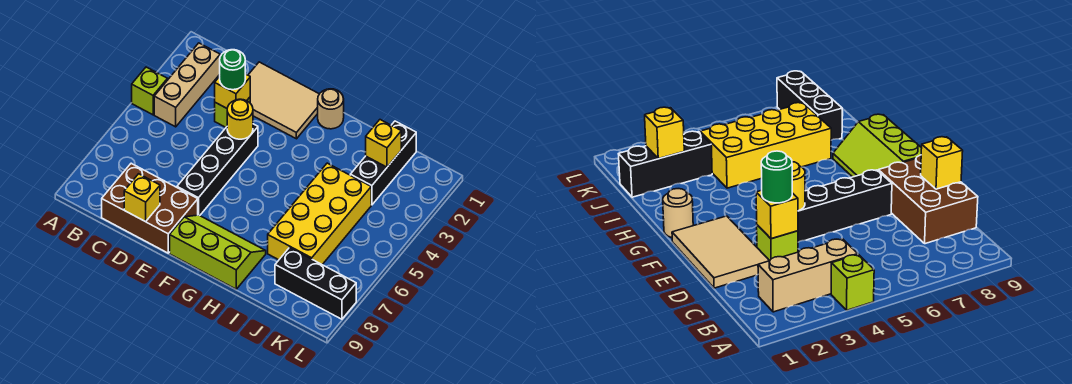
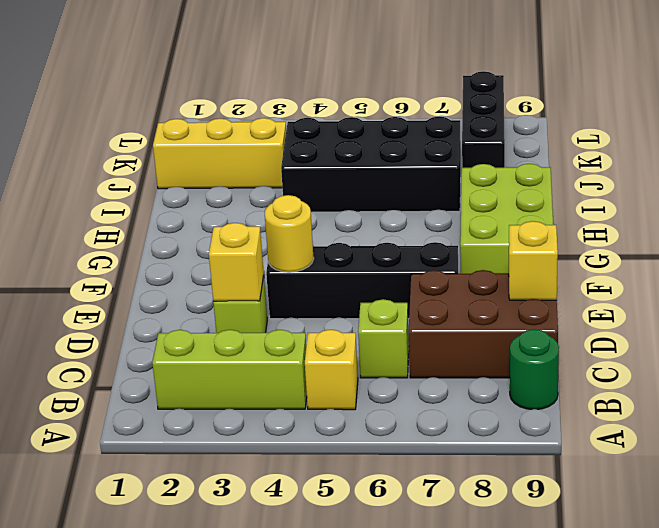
lime brick A4 level 1 -> lime brick C6 level 1
tan brick B2:B4 level 1 -> lime brick B2:B4 level 1
brown brick C8:E9 level 1 -> brown brick C7:D9 level 1
tan tile D1:F2 level 1 -> none
green round brick D3 level 3 -> green round brick B9 level 1
lime slope F8:H9 level 1 top 9 -> lime brick F8:H9 level 1
tan round brick G1 level 1 -> none
yellow brick I4:J7 level 1 -> black brick I4:J7 level 1
black brick J1:J3 level 1 -> yellow brick J1:J3 level 1
yellow brick J2 level 2 -> yellow brick B5 level 1

